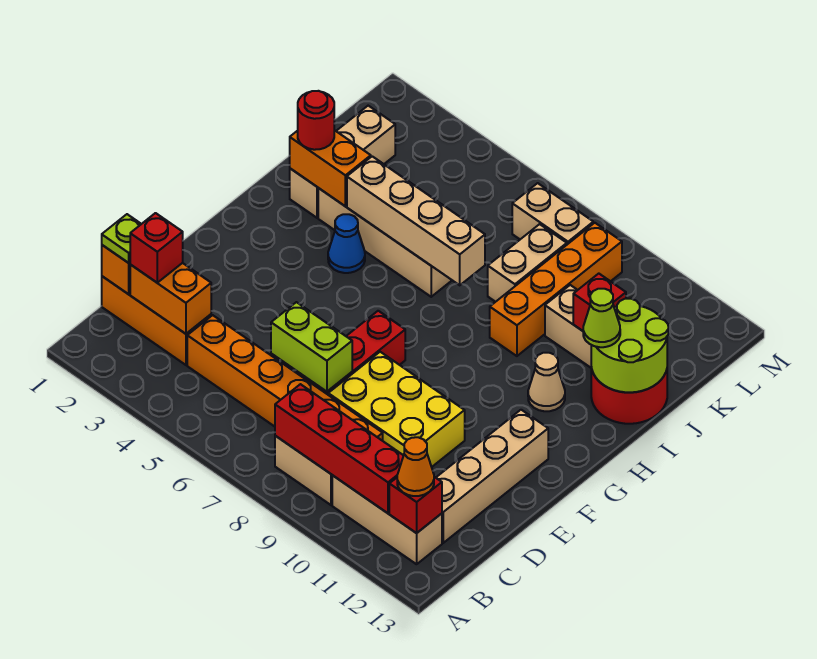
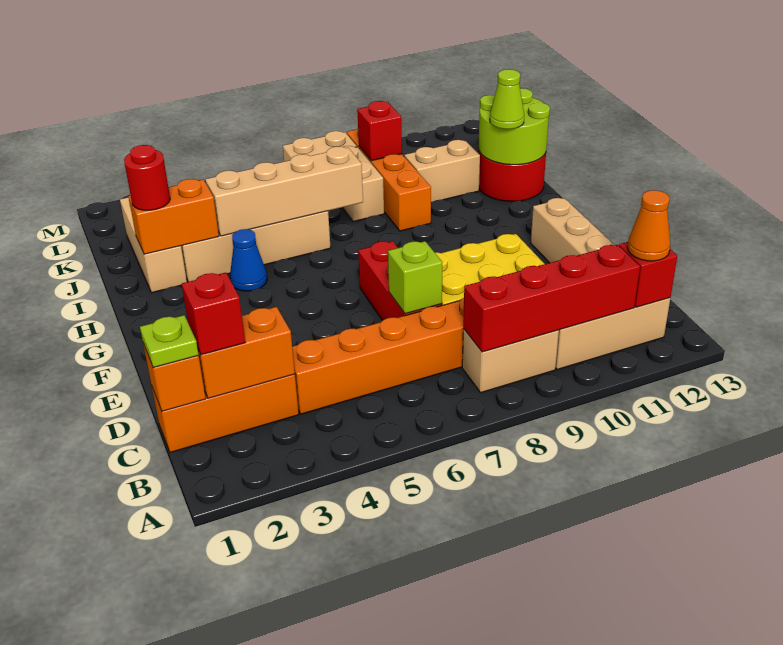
lime brick D6:D7 level 2 -> lime brick D7 level 2
tan cone H11 level 1 -> none
red brick J11 level 2 -> red brick K9 level 2

